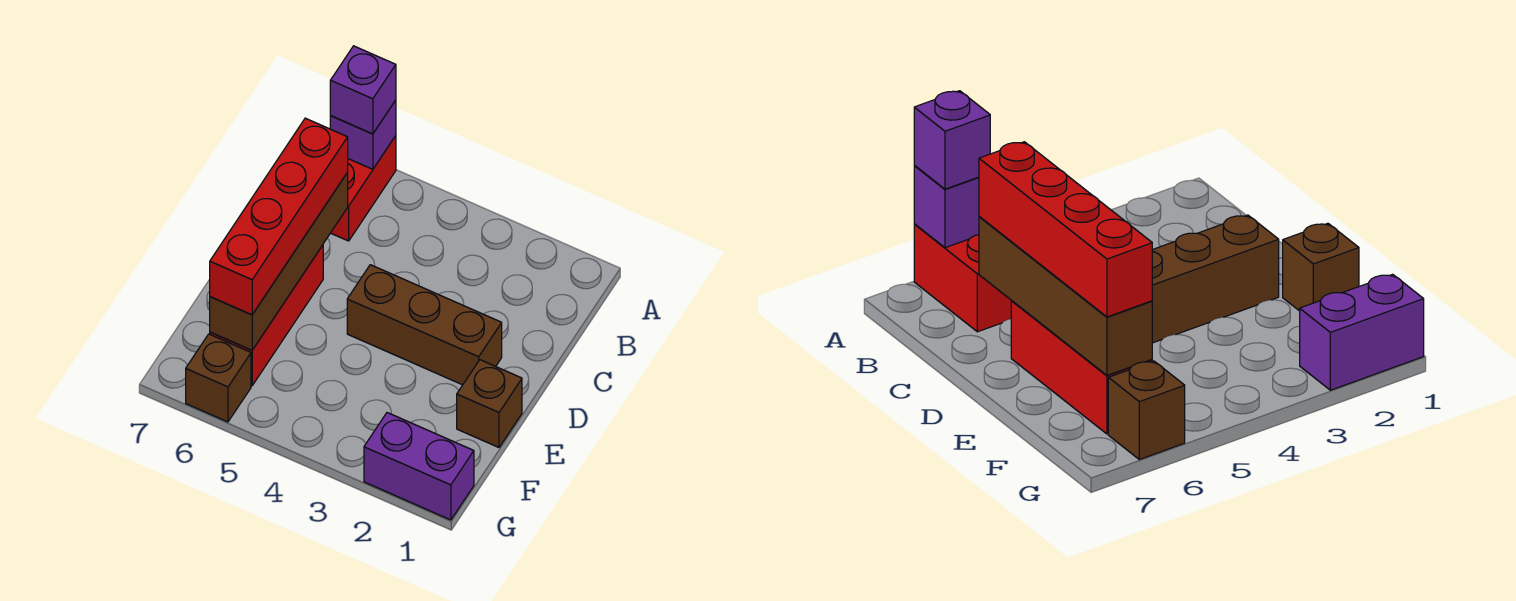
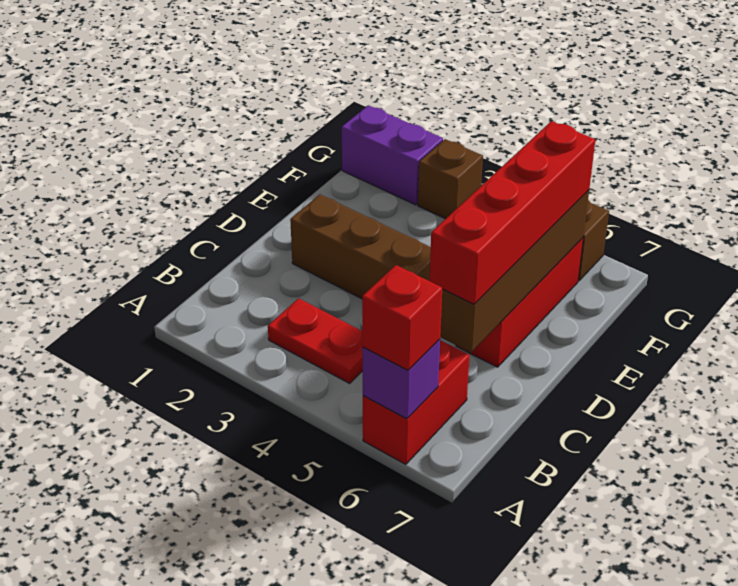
purple brick A6 level 3 -> red brick A6 level 3
none -> red plate B3:B4 level 1
brown brick E1 level 1 -> brown brick G3 level 1

